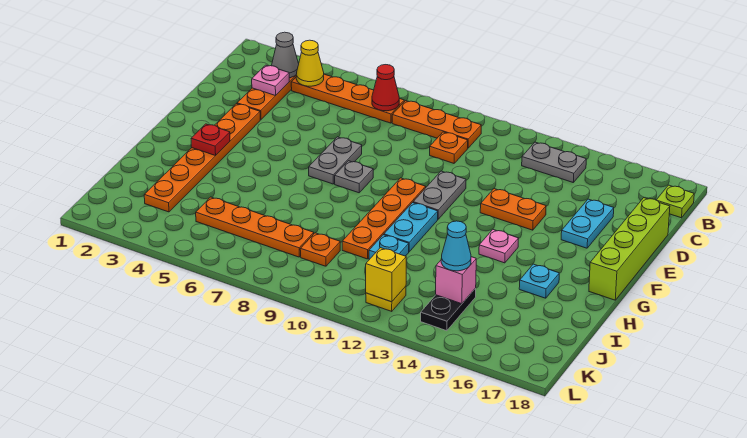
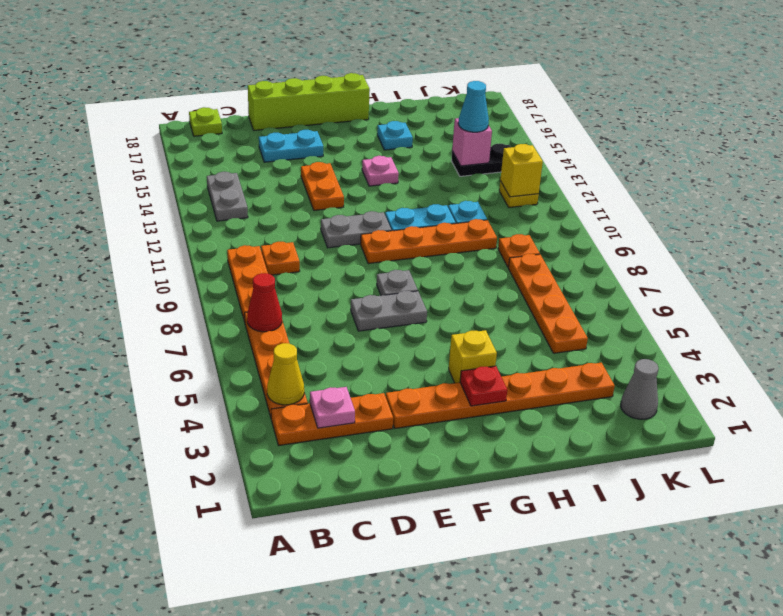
grey cone B3 level 2 -> grey cone K2 level 1
none -> yellow brick G4 level 1

